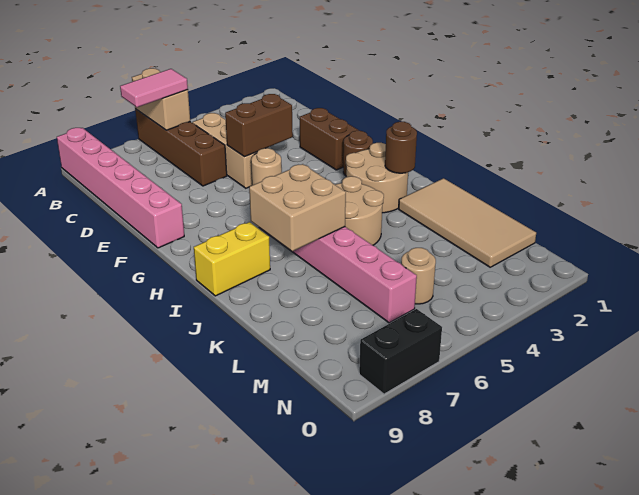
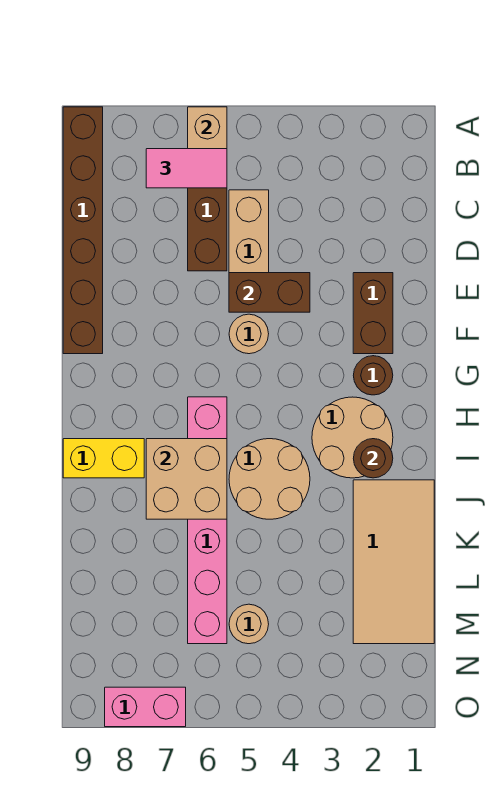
pink brick A9:F9 level 1 -> brown brick A9:F9 level 1
black brick O7:O8 level 1 -> pink brick O7:O8 level 1

